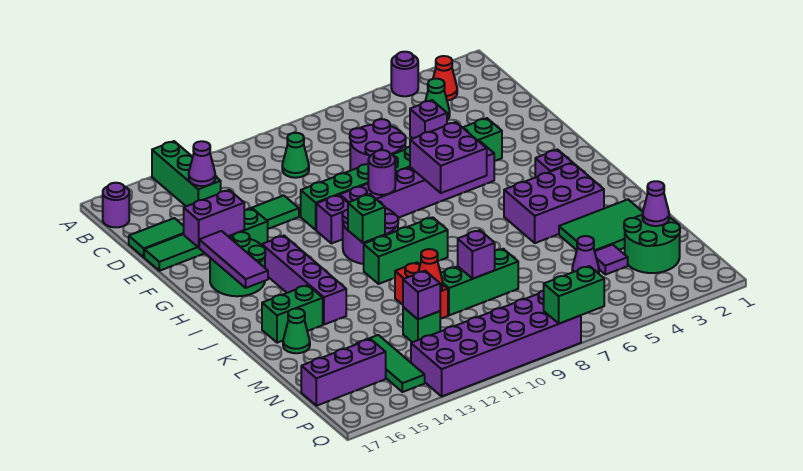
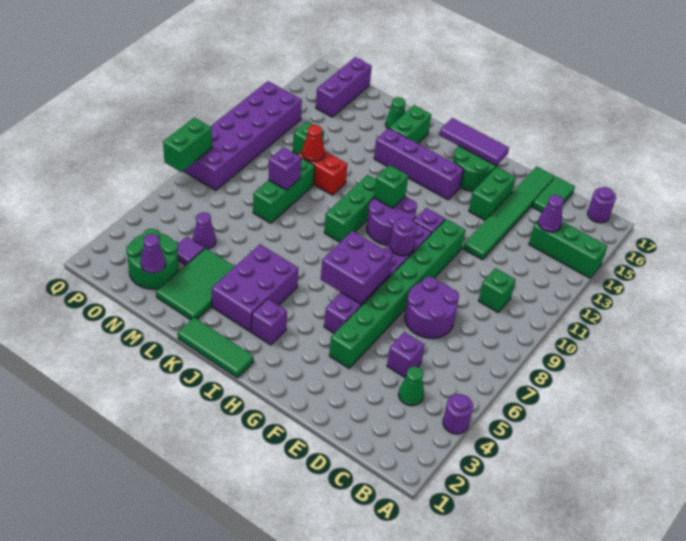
red cone B3 level 1 -> none
green cone C10 level 1 -> green brick C10 level 1
purple brick F15:F16 level 2 -> none
purple brick N12 level 2 -> none
green tile N14:P14 level 1 -> green tile I1:K1 level 1

